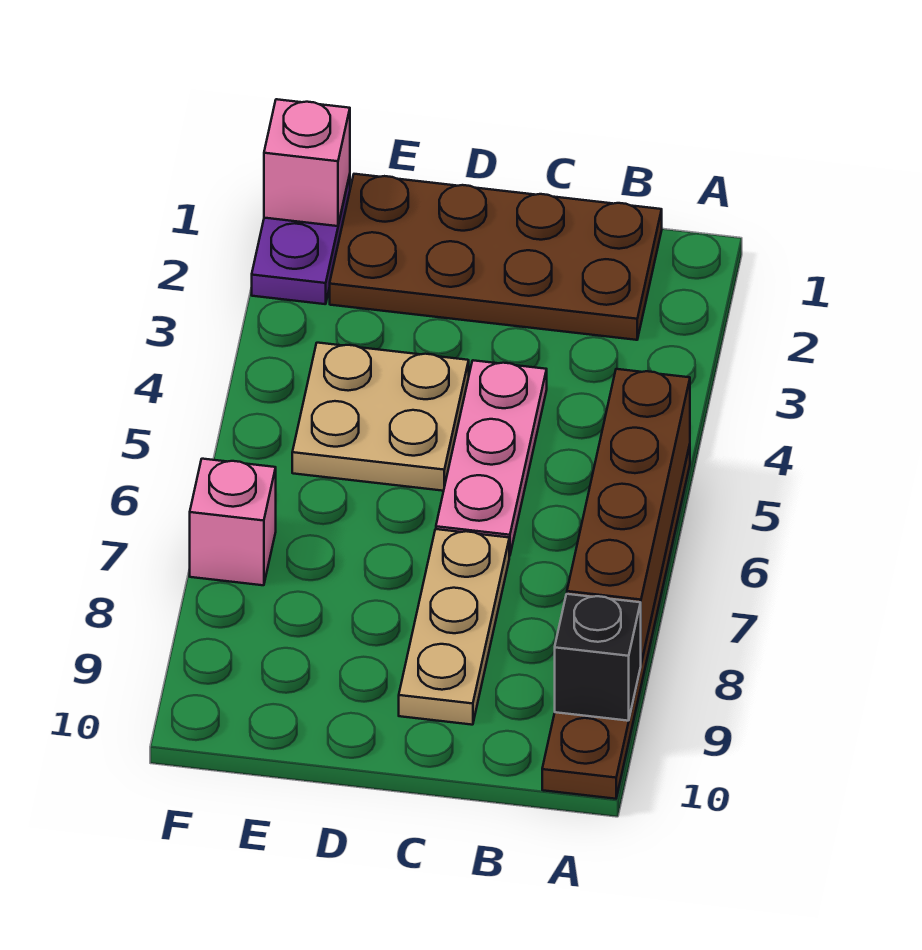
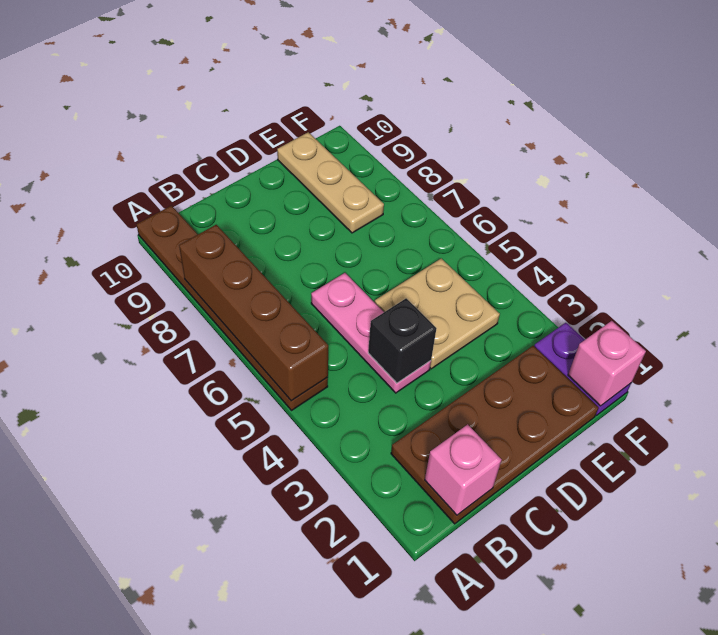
black brick A9 level 2 -> black brick C4 level 2
tan plate C7:C9 level 1 -> tan plate E8:E10 level 1
pink brick F7 level 1 -> pink brick B1 level 2

